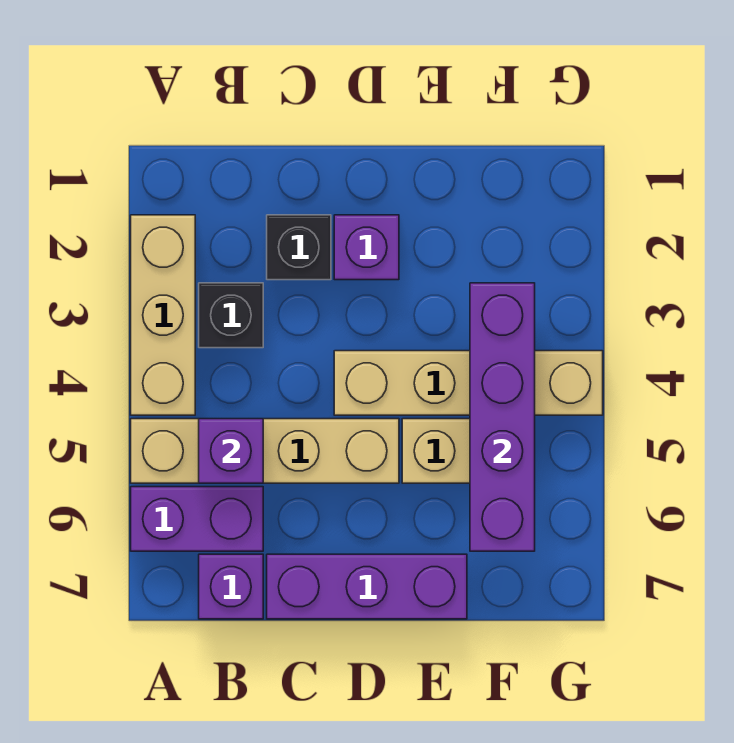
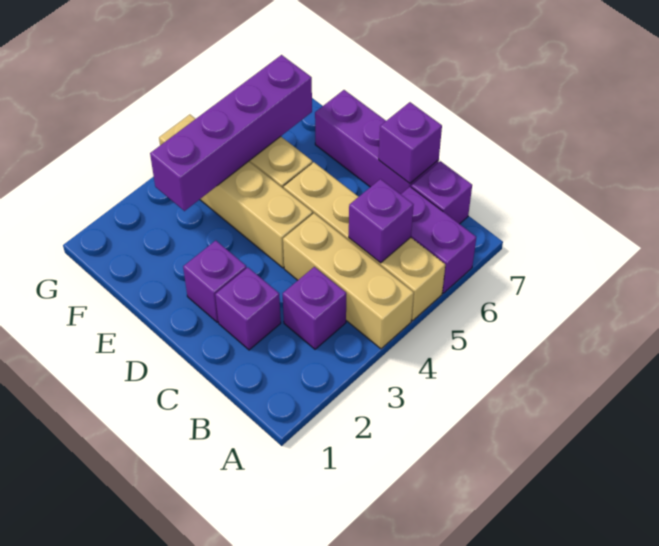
tan brick A2:A4 level 1 -> tan brick A4:C4 level 1
black brick B3 level 1 -> purple brick B3 level 1
black brick C2 level 1 -> purple brick C2 level 1
none -> purple brick C7 level 2

